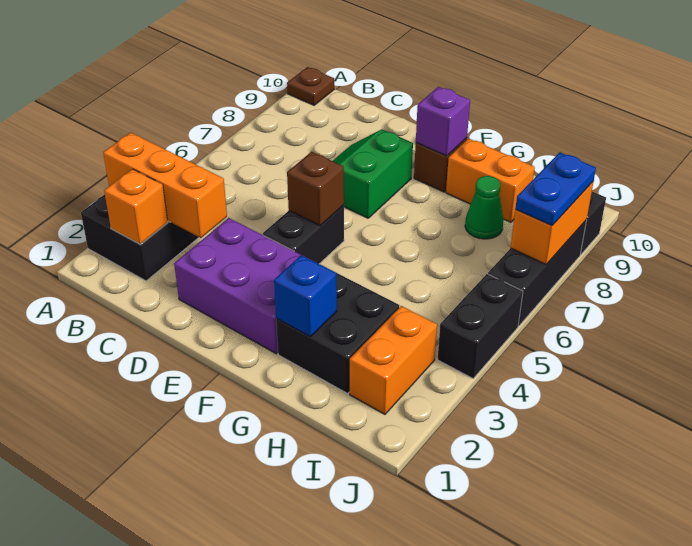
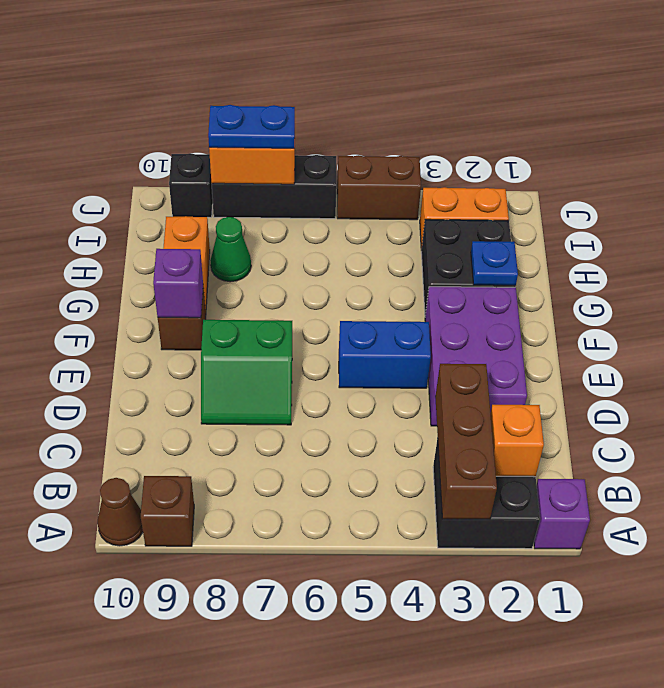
none -> purple brick A1 level 1
orange brick A3:C3 level 2 -> brown brick A3:C3 level 2
brown plate A10 level 1 -> brown cone A10 level 1
black brick E4:E5 level 1 -> blue brick E4:E5 level 1
brown brick E5 level 2 -> brown brick A9 level 1
blue brick G2 level 2 -> blue plate G2 level 2
black brick J4:J5 level 1 -> brown brick J4:J5 level 1

